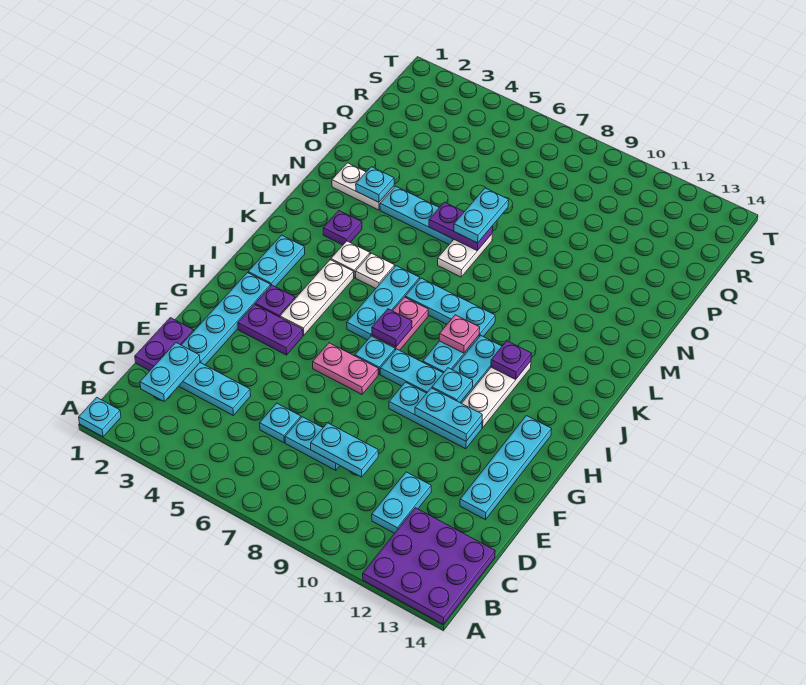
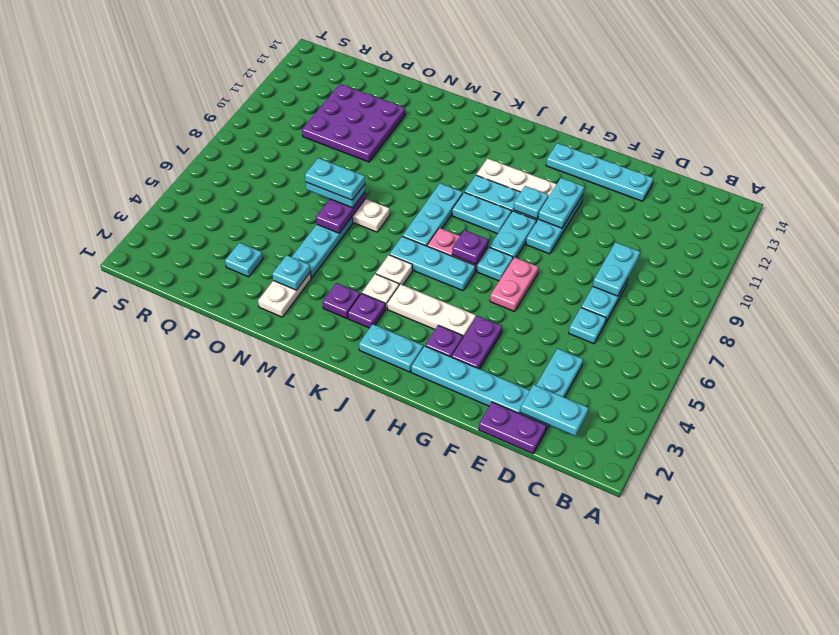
cyan plate A1 level 1 -> cyan plate P3 level 1
purple plate A12:C14 level 1 -> purple plate O10:Q12 level 1
cyan plate C11:D11 level 1 -> cyan plate N7:O7 level 4
pink plate J9 level 2 -> none
purple plate J11 level 2 -> purple plate K3 level 1

